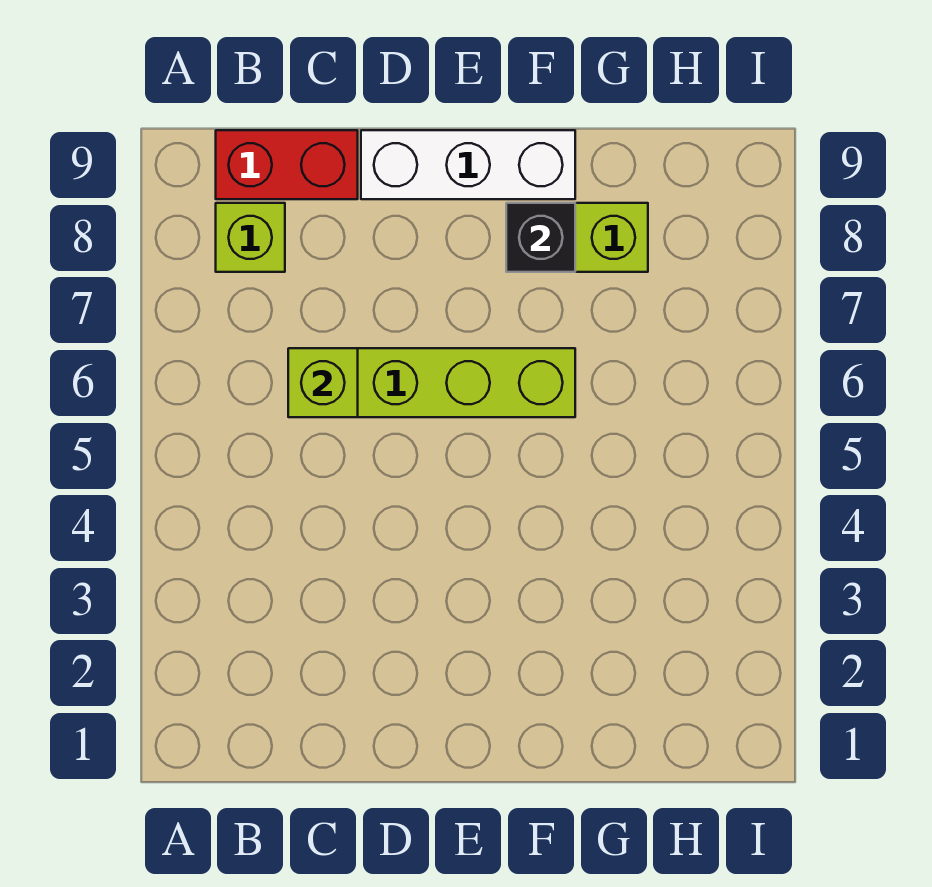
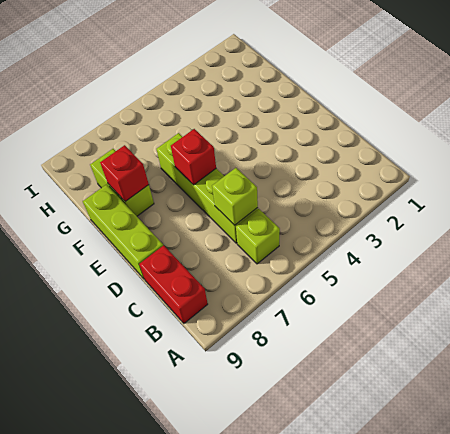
lime brick B8 level 1 -> lime brick B6 level 1
white brick D9:F9 level 1 -> lime brick D9:F9 level 1
none -> red brick E6 level 2
black brick F8 level 2 -> red brick F8 level 2

